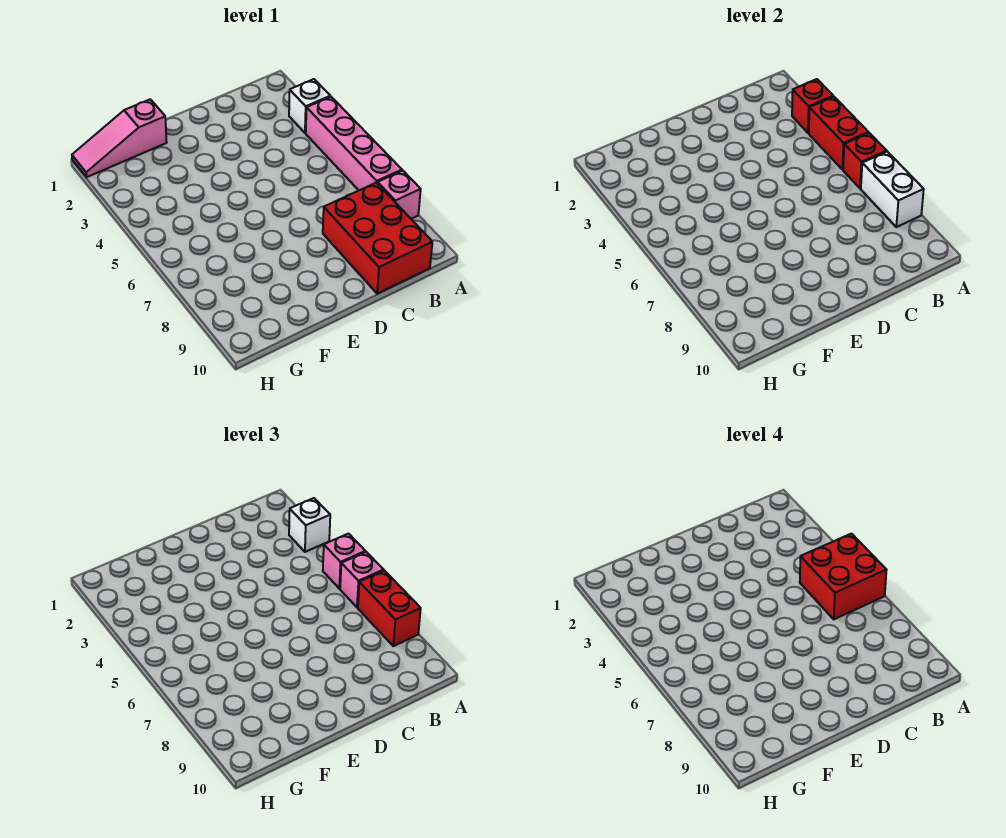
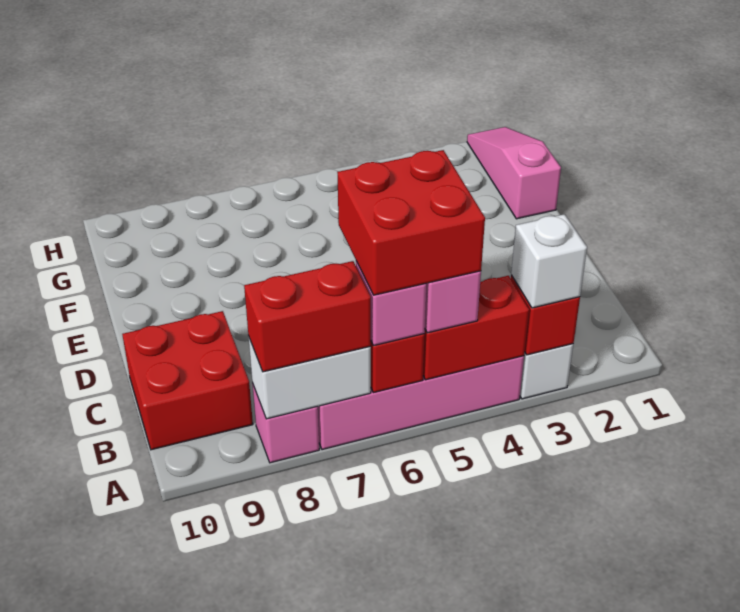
red brick B8:C10 level 1 -> red brick B9:C10 level 1

